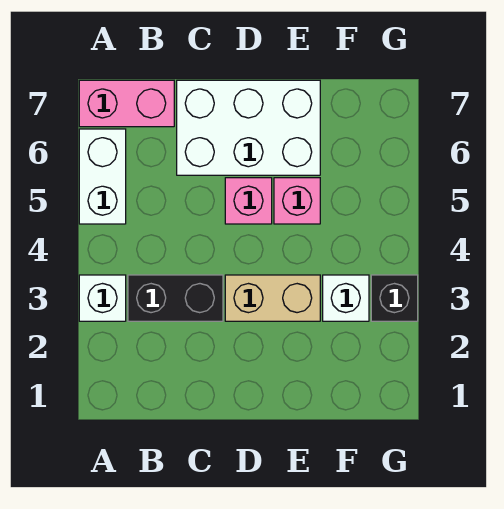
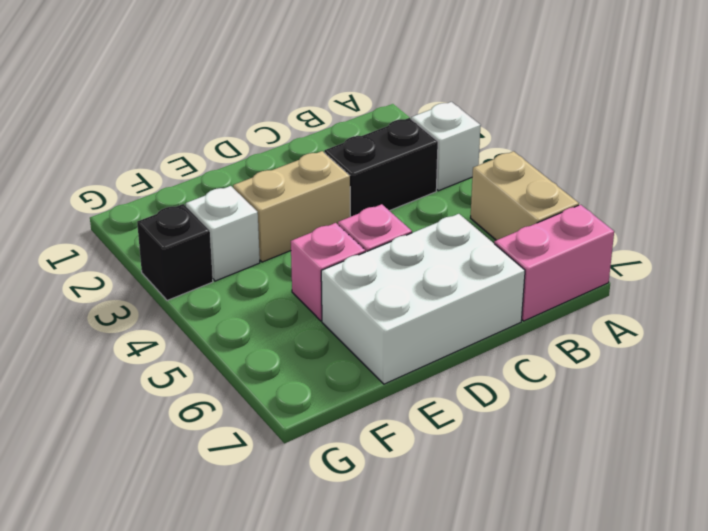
white brick A5:A6 level 1 -> tan brick A5:A6 level 1

